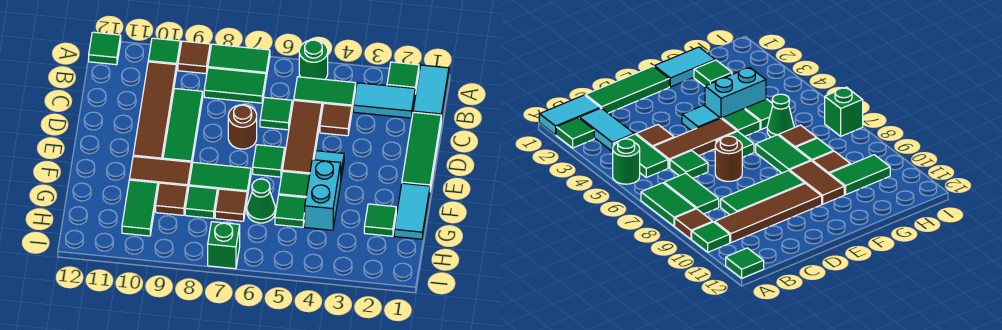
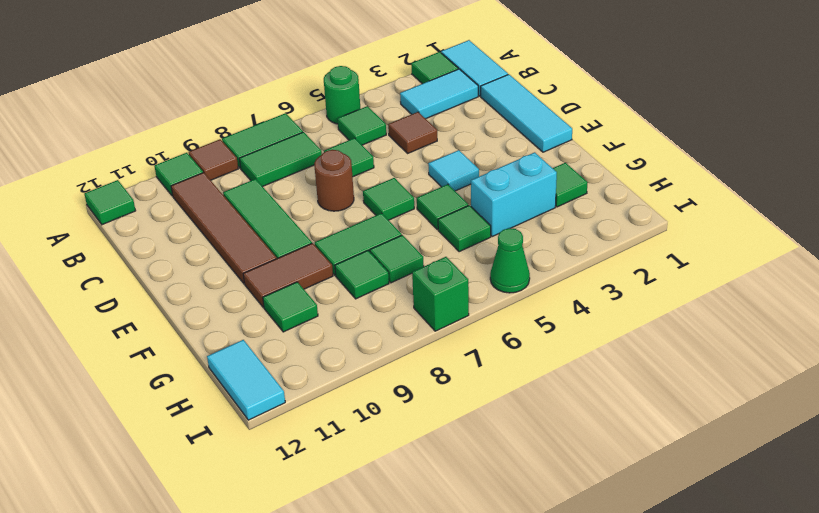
green tile B4:B5 level 1 -> green tile B5 level 1
green tile C1:E1 level 1 -> cyan tile C1:E1 level 1
brown tile C5:E5 level 1 -> none
cyan tile F1:G1 level 1 -> cyan tile H12:I12 level 1
cyan brick F4:G4 level 1 -> cyan brick G3:G4 level 1
green cone G6 level 1 -> green cone I5 level 1
brown tile G7 level 1 -> green tile G7 level 1
brown tile G9 level 1 -> none
green tile G10:H10 level 1 -> green tile G10 level 1

